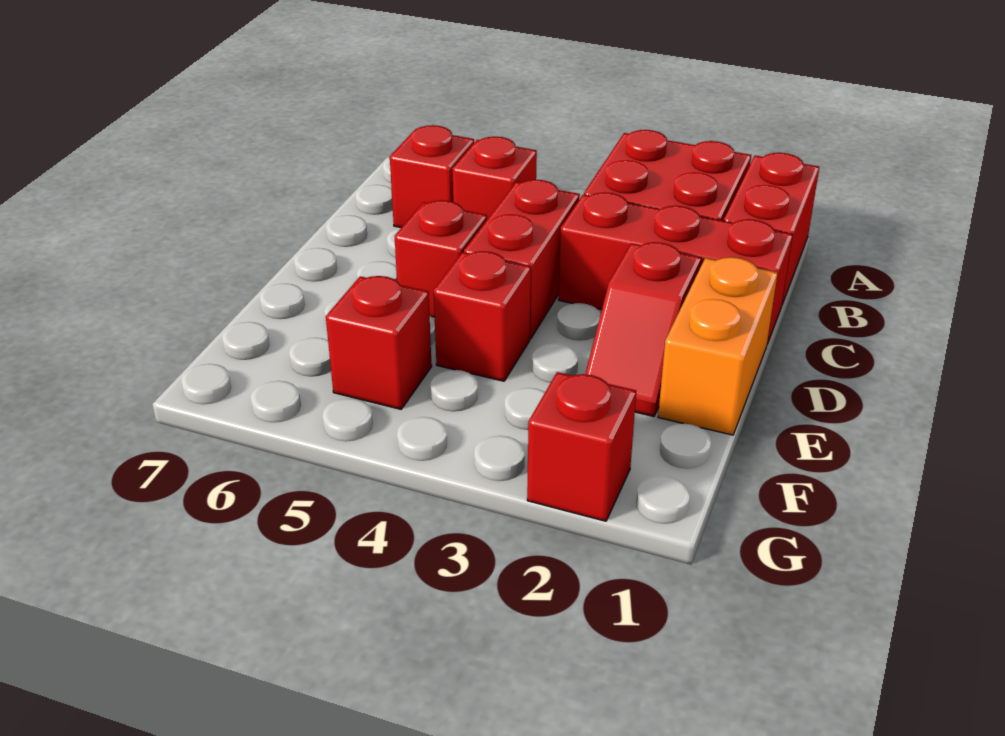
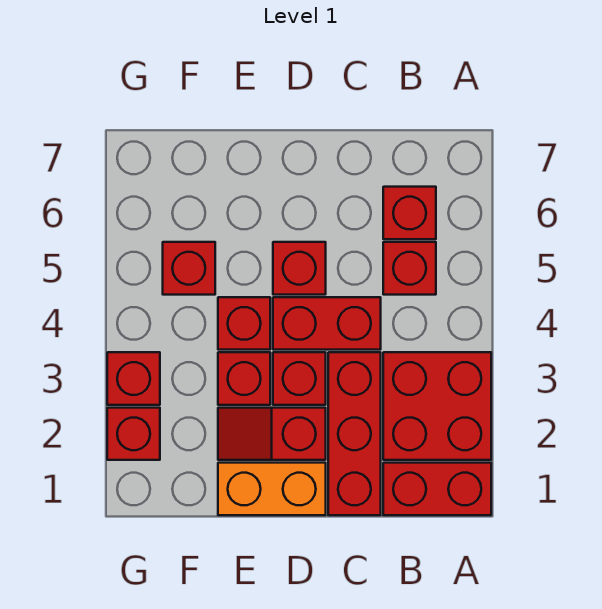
none -> red brick D3 level 1
none -> red brick E3 level 1
none -> red brick G3 level 1

